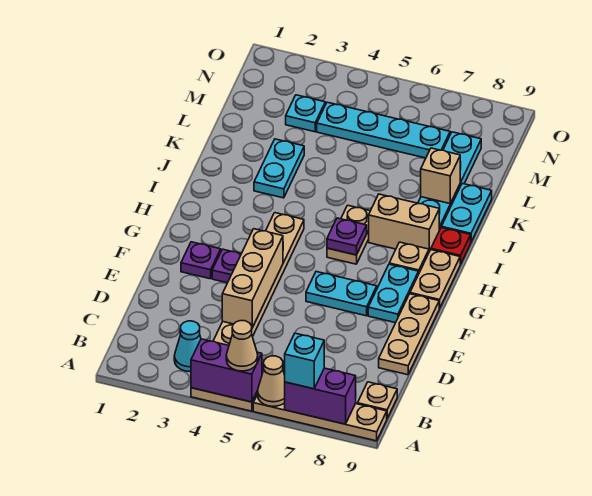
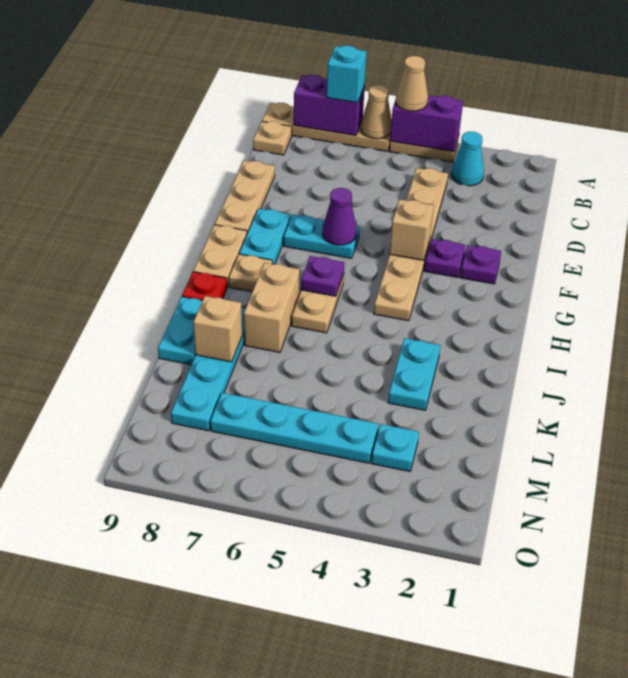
tan brick D4:F4 level 2 -> tan brick F4 level 2
none -> purple cone F6 level 2
tan brick I7:I8 level 1 -> tan brick I7:J7 level 1

